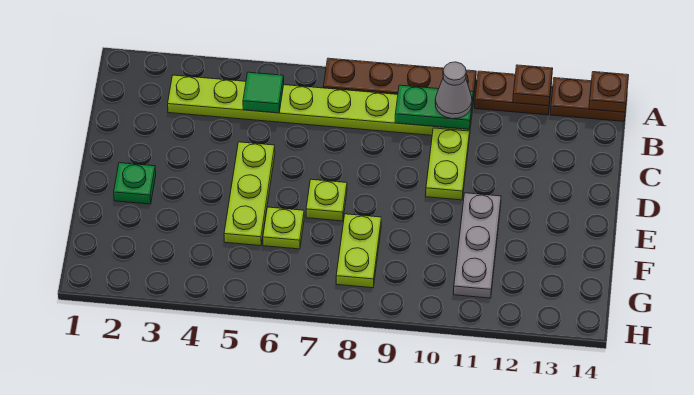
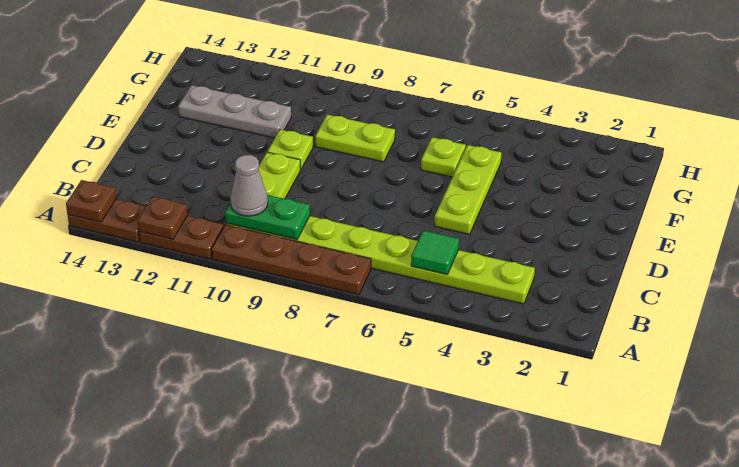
green plate E2 level 1 -> none
lime plate E7 level 1 -> lime plate E10 level 1
grey plate E11:G11 level 1 -> grey plate F11:F13 level 1
lime plate F8:G8 level 1 -> lime plate F8:F9 level 1

